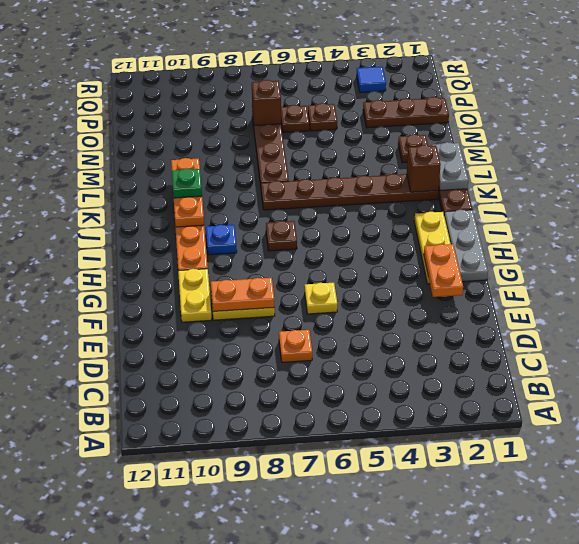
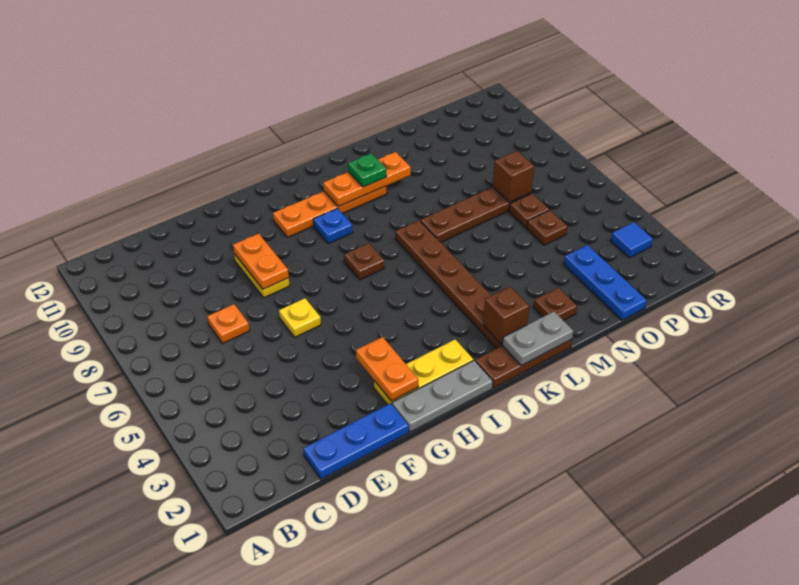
none -> blue plate D1:F1 level 1
orange plate F2:G2 level 2 -> orange plate G2:G3 level 2
yellow plate F10:G10 level 1 -> none
brown plate O1:O3 level 1 -> blue plate O1:O3 level 1

